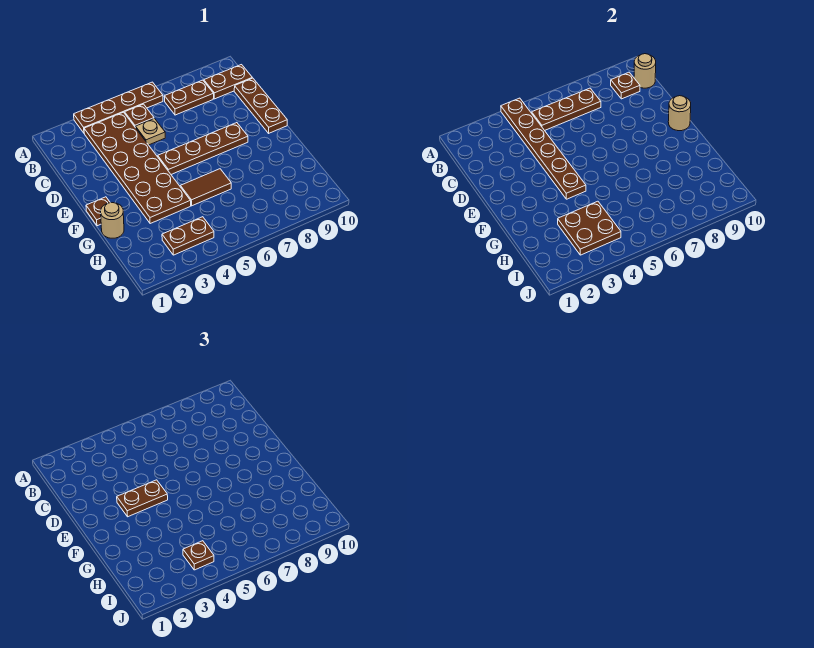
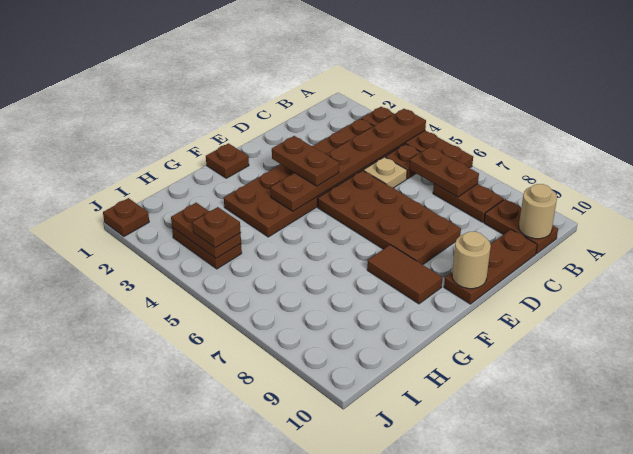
brown plate B5:B7 level 2 -> brown plate B6:B7 level 2
brown plate B9 level 2 -> brown plate J1 level 1
brown plate E5:E8 level 1 -> brown plate D5:E8 level 1
tan round brick G1 level 1 -> none
brown tile G5:G6 level 1 -> brown tile F8:F9 level 1
brown plate H3:I4 level 2 -> brown plate I3:I4 level 2

